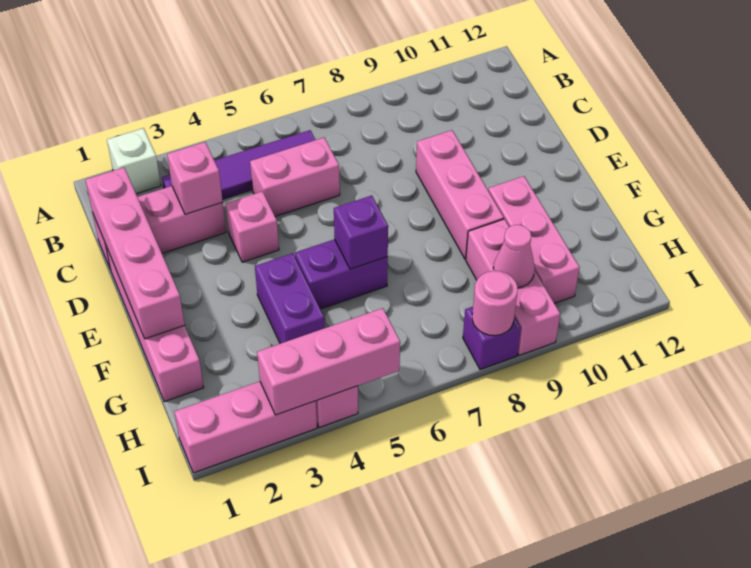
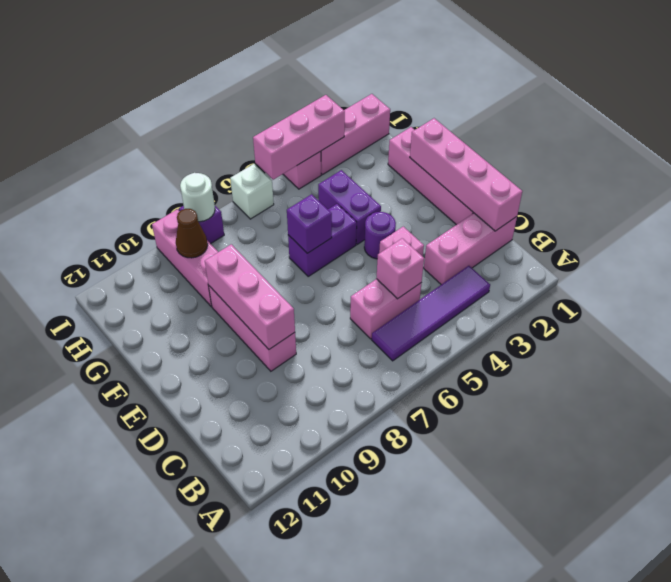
white brick A2 level 1 -> white brick I6 level 1
pink brick C3 level 2 -> pink brick C5 level 2
none -> purple round brick E4 level 1
pink brick F10:H10 level 1 -> pink brick D9:F9 level 2
pink cone H9 level 2 -> brown cone H9 level 2
pink round brick I8 level 2 -> white round brick I8 level 2

